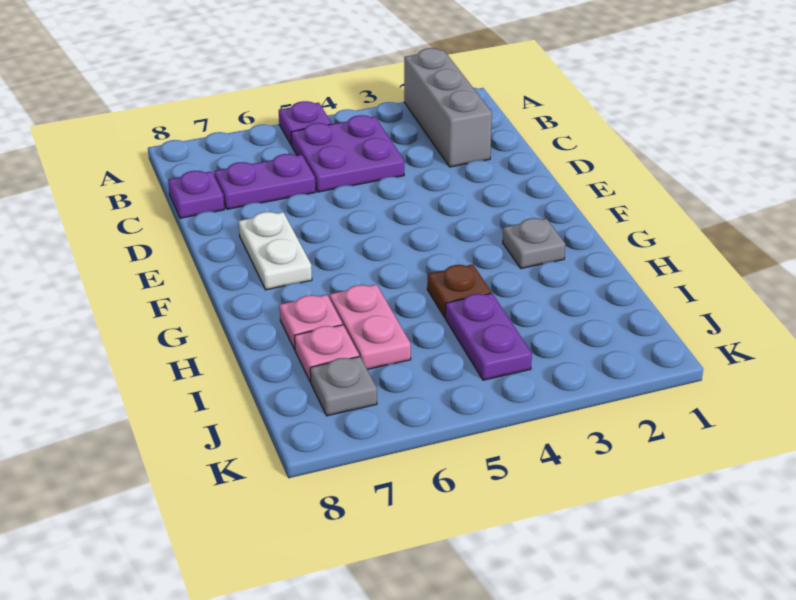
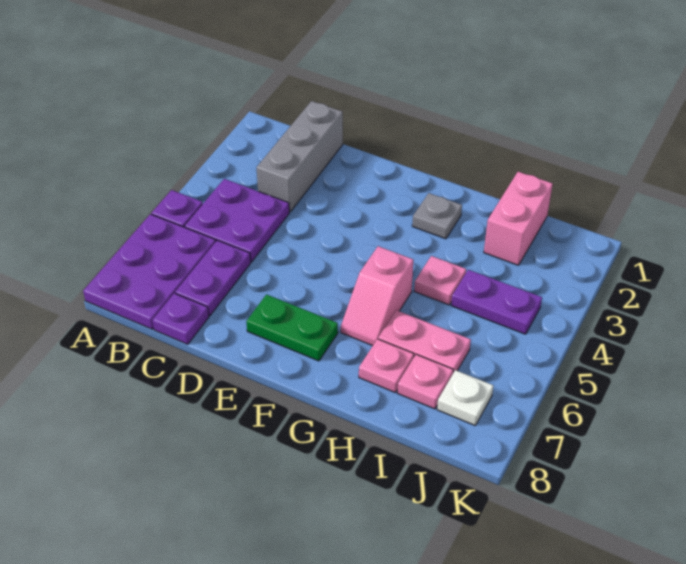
grey brick A2:C2 level 1 -> grey brick C1:C3 level 1
none -> purple plate A6:B8 level 1
white plate E7:F7 level 1 -> green plate E7:F7 level 1
none -> pink slope G5:G6 level 1 top 5
brown plate H4 level 1 -> pink plate H4 level 1
none -> pink brick I1:I2 level 1
grey plate J7 level 1 -> white plate J7 level 1

